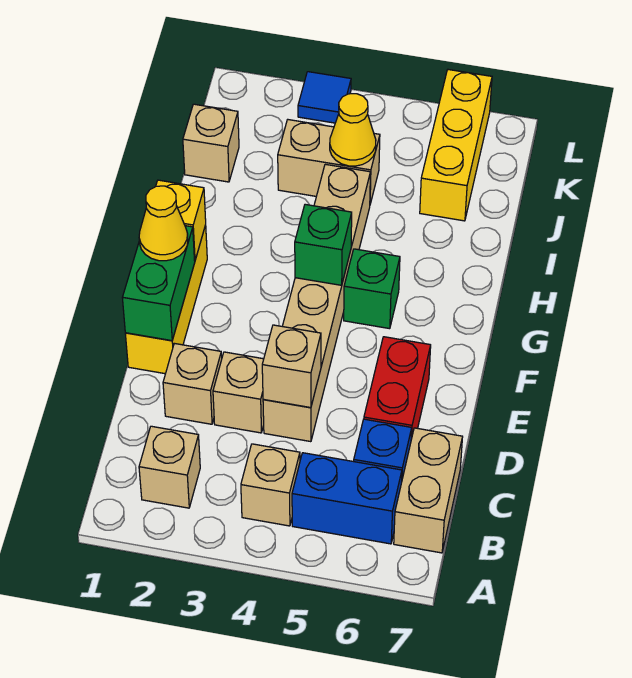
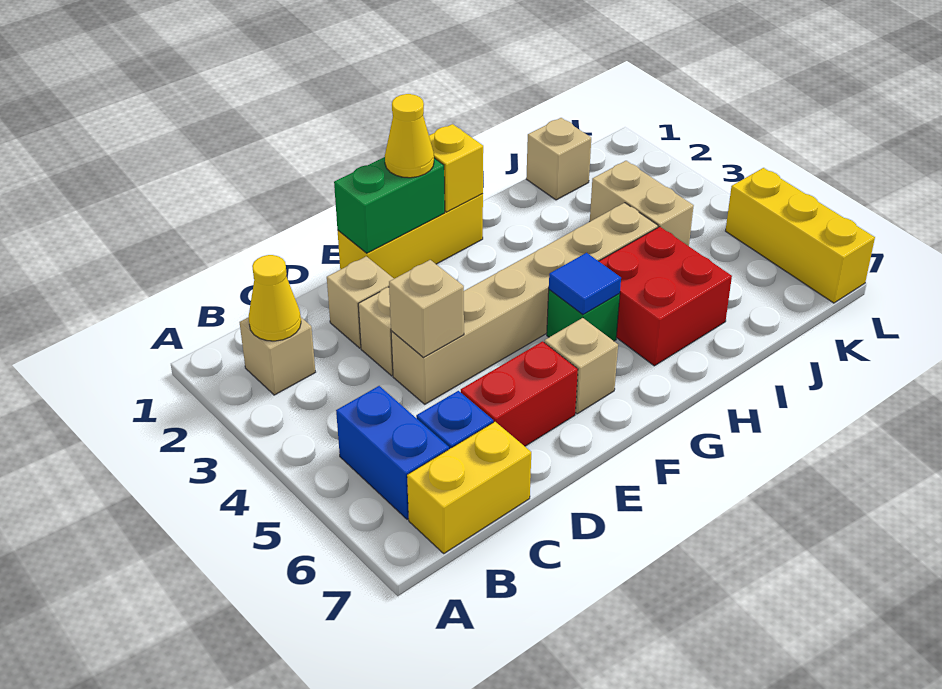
tan brick B4 level 1 -> tan brick F6 level 1
tan brick B7:C7 level 1 -> yellow brick B7:C7 level 1
green brick G4 level 2 -> none
none -> red brick H5:I6 level 1
yellow cone J4 level 2 -> yellow cone B2 level 2
yellow brick J6:L6 level 1 -> yellow brick L5:L7 level 1
blue tile L3 level 1 -> blue tile G5 level 2

